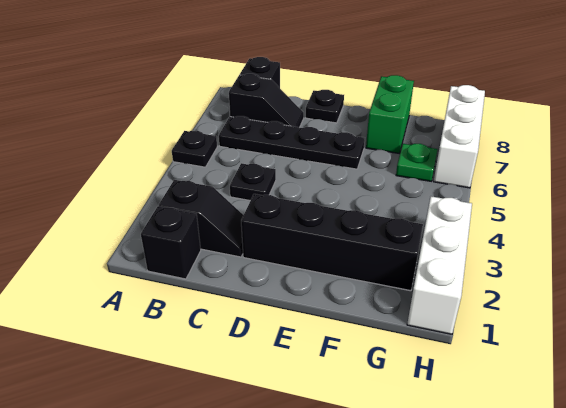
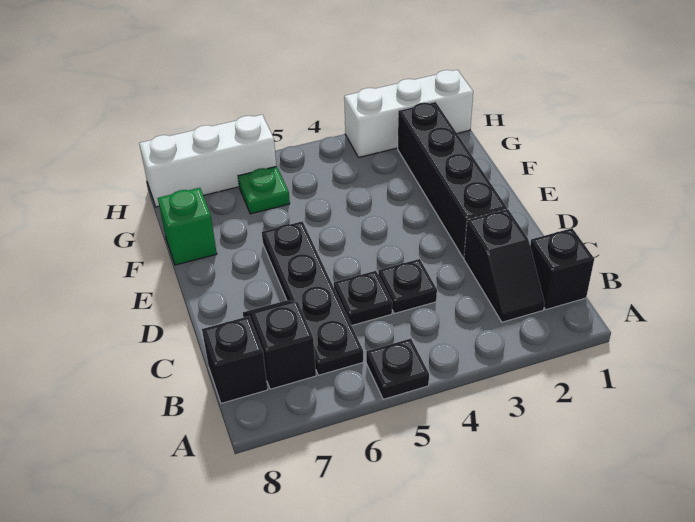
black slope B2:C2 level 1 top B -> black slope B2:C2 level 1 top C
black plate D8 level 1 -> black plate C5 level 1
green brick F7:F8 level 1 -> green brick F8 level 1

